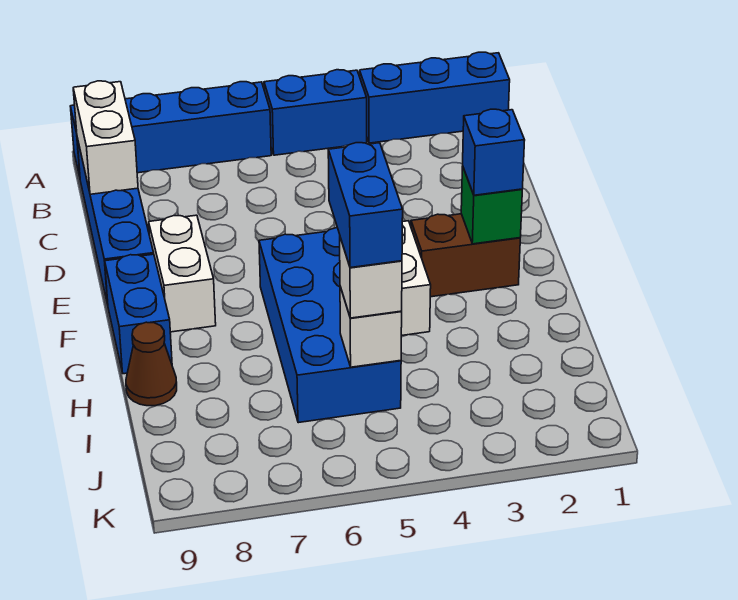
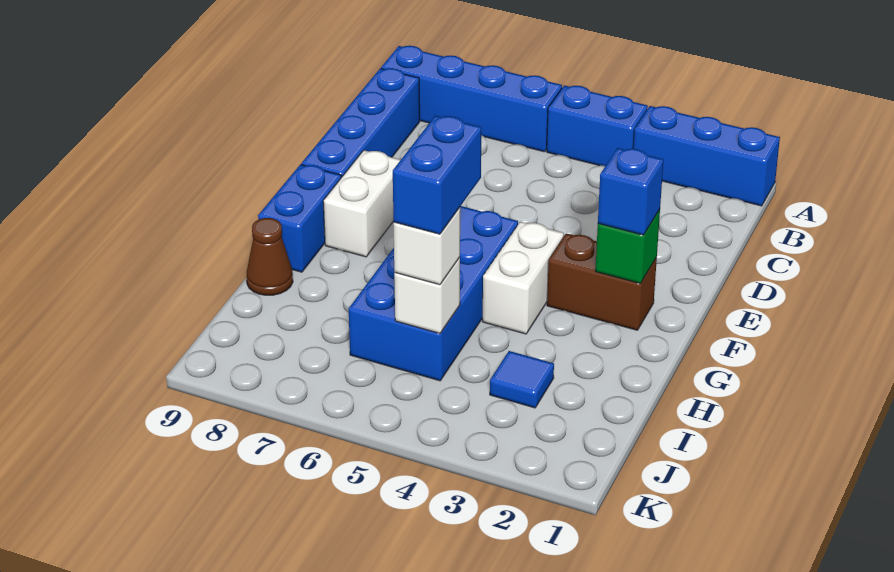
white brick B9:C9 level 2 -> none
none -> blue tile I3 level 1

